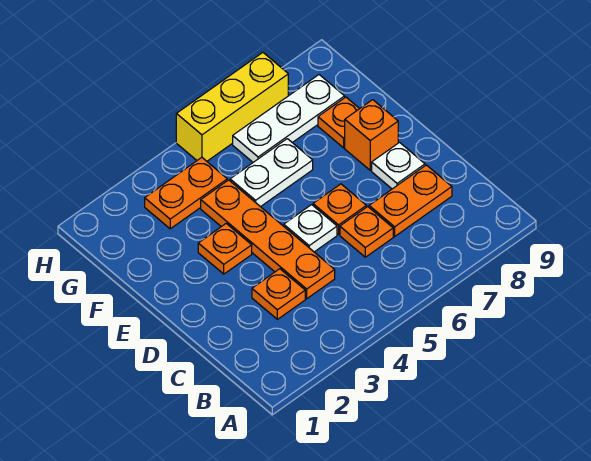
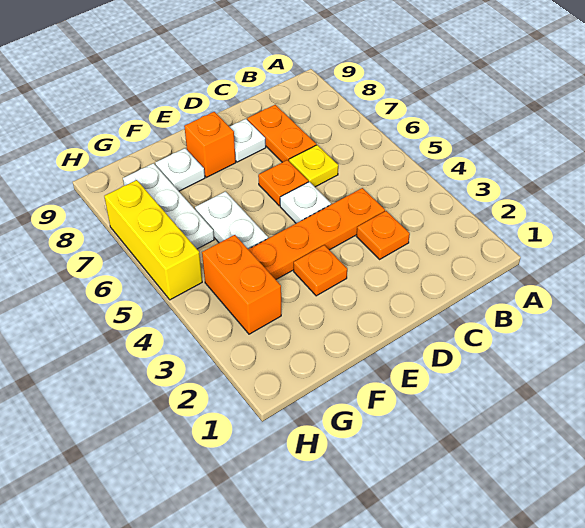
orange plate C6 level 1 -> yellow plate C6 level 1
orange plate F8 level 1 -> white plate F8 level 1
orange plate G3:G4 level 1 -> orange brick G3:G4 level 1

